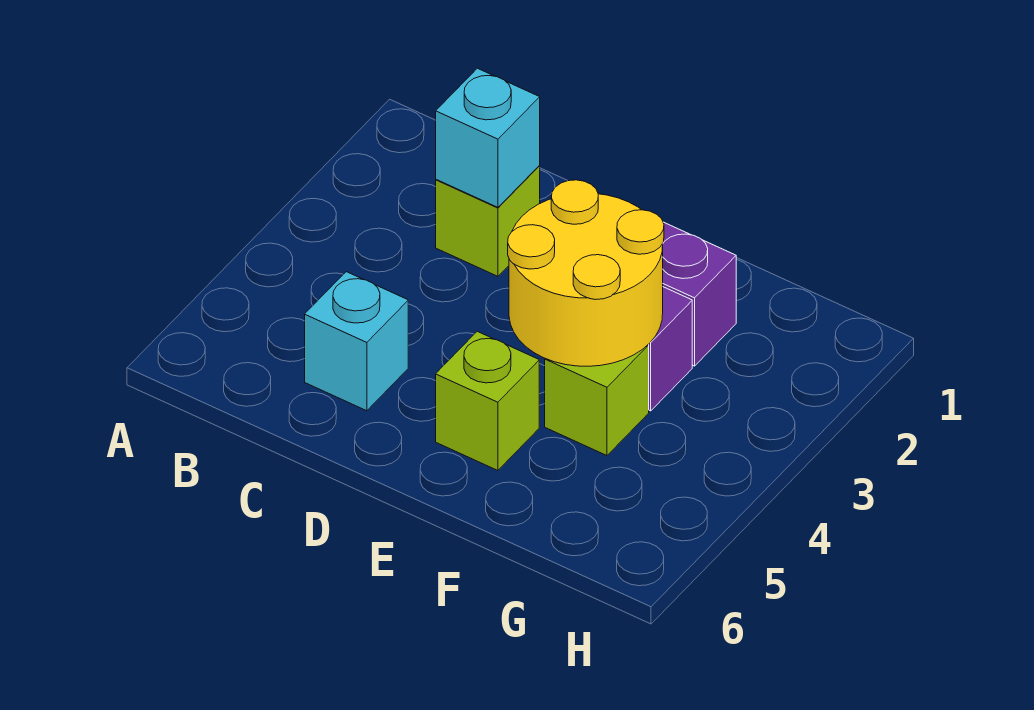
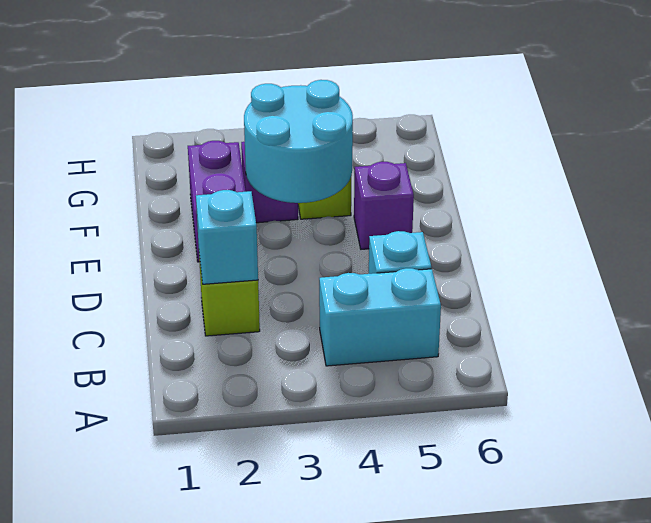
none -> cyan brick B4:B5 level 1
yellow round brick E3:F4 level 2 -> cyan round brick E3:F4 level 2
lime brick E5 level 1 -> purple brick E5 level 1

